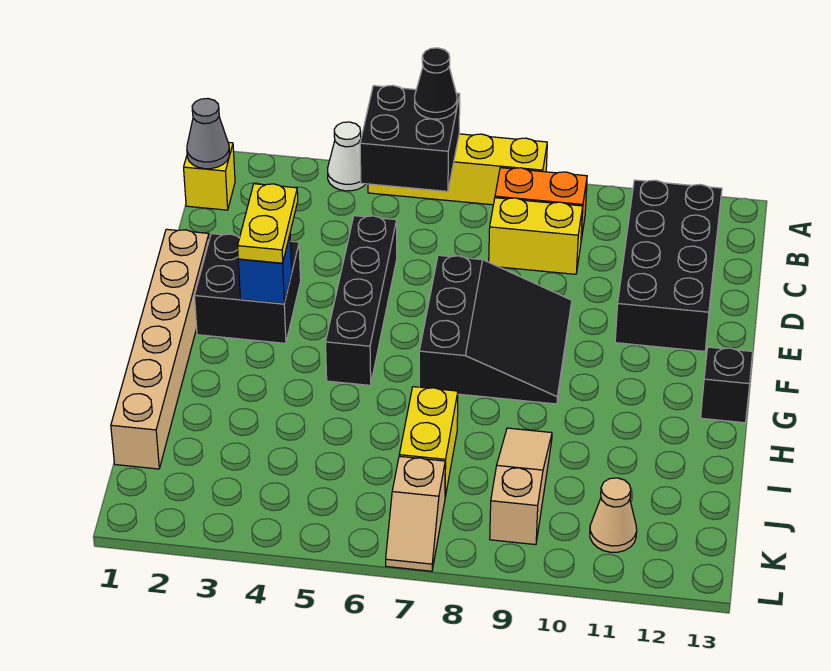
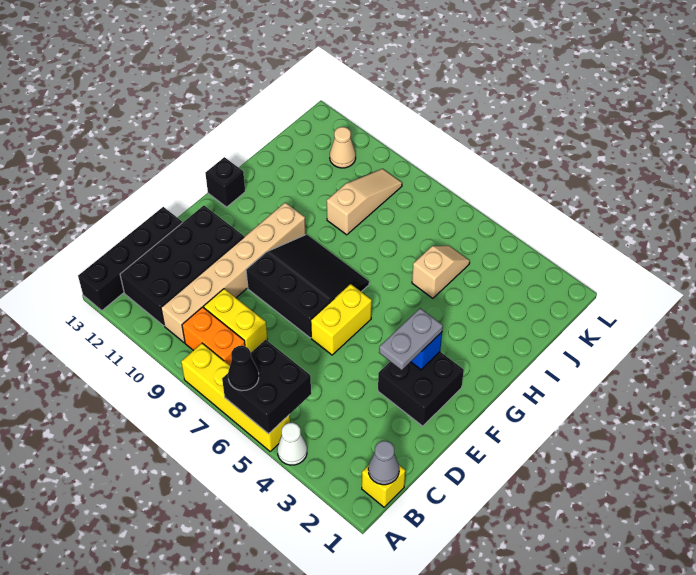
black brick D5:G5 level 1 -> black brick A13:D13 level 1
tan brick E1:J1 level 1 -> tan brick B10:G10 level 1
yellow plate E3:F3 level 3 -> grey plate E3:F3 level 3
black slope E7:G9 level 1 top 7 -> black slope E7:G9 level 1 top E
yellow brick I7:J7 level 1 -> yellow brick E6:F6 level 1
tan slope I9:K9 level 1 top K -> tan slope I9:K9 level 1 top I
tan slope K7:L7 level 1 top K -> tan slope I5:J5 level 1 top I

